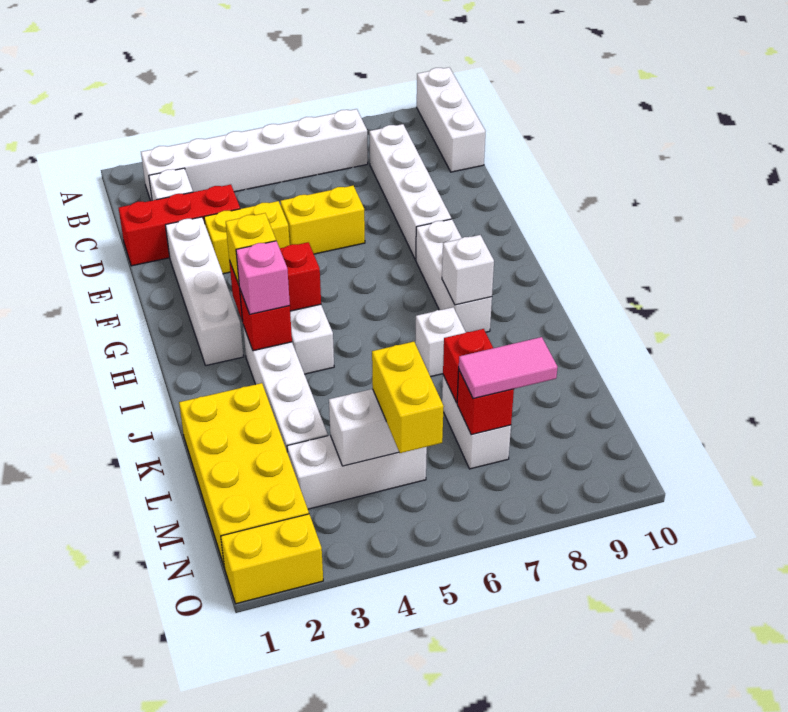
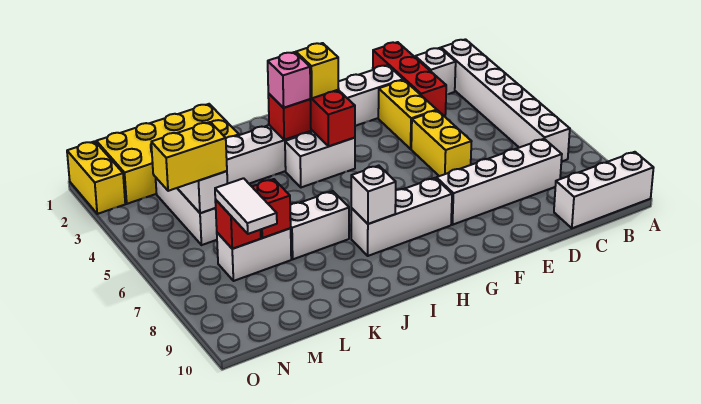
white brick J7 level 1 -> white brick J7:K7 level 1
pink tile M7:M8 level 3 -> white tile M7:M8 level 3

